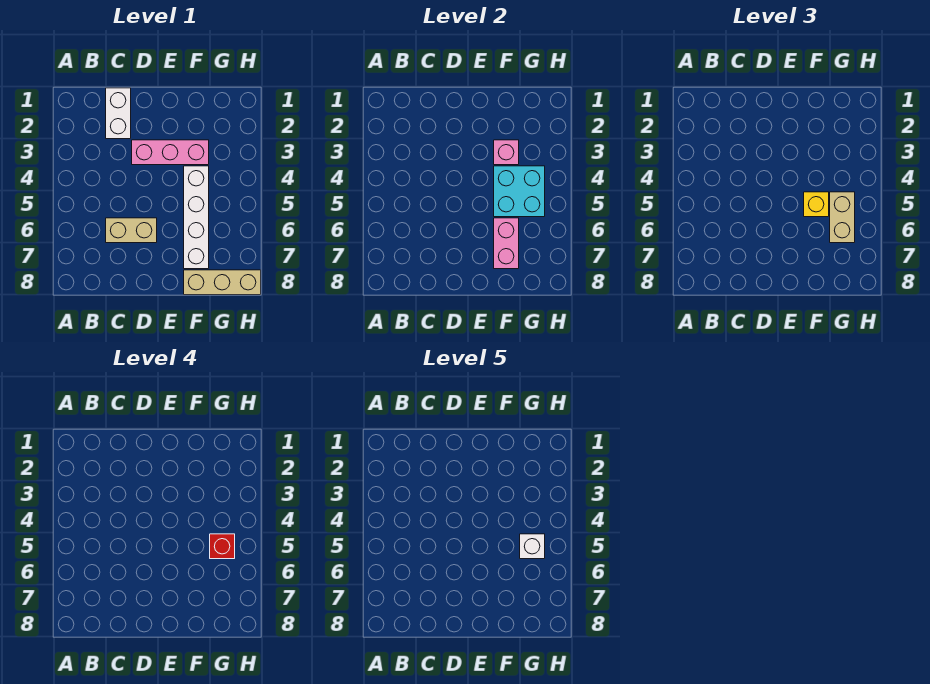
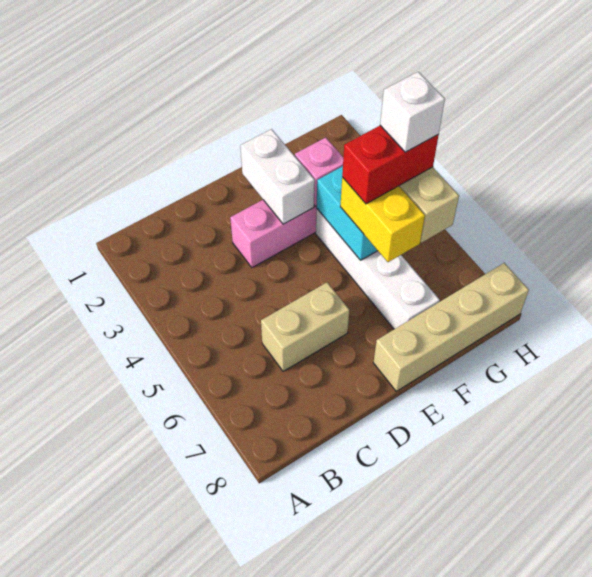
white brick C1:C2 level 1 -> white brick E2:E3 level 2
yellow brick F5 level 3 -> yellow brick F5:F6 level 3
pink brick F6:F7 level 2 -> none
tan brick F8:H8 level 1 -> tan brick E8:H8 level 1
red brick G5 level 4 -> red brick F5:G5 level 4

